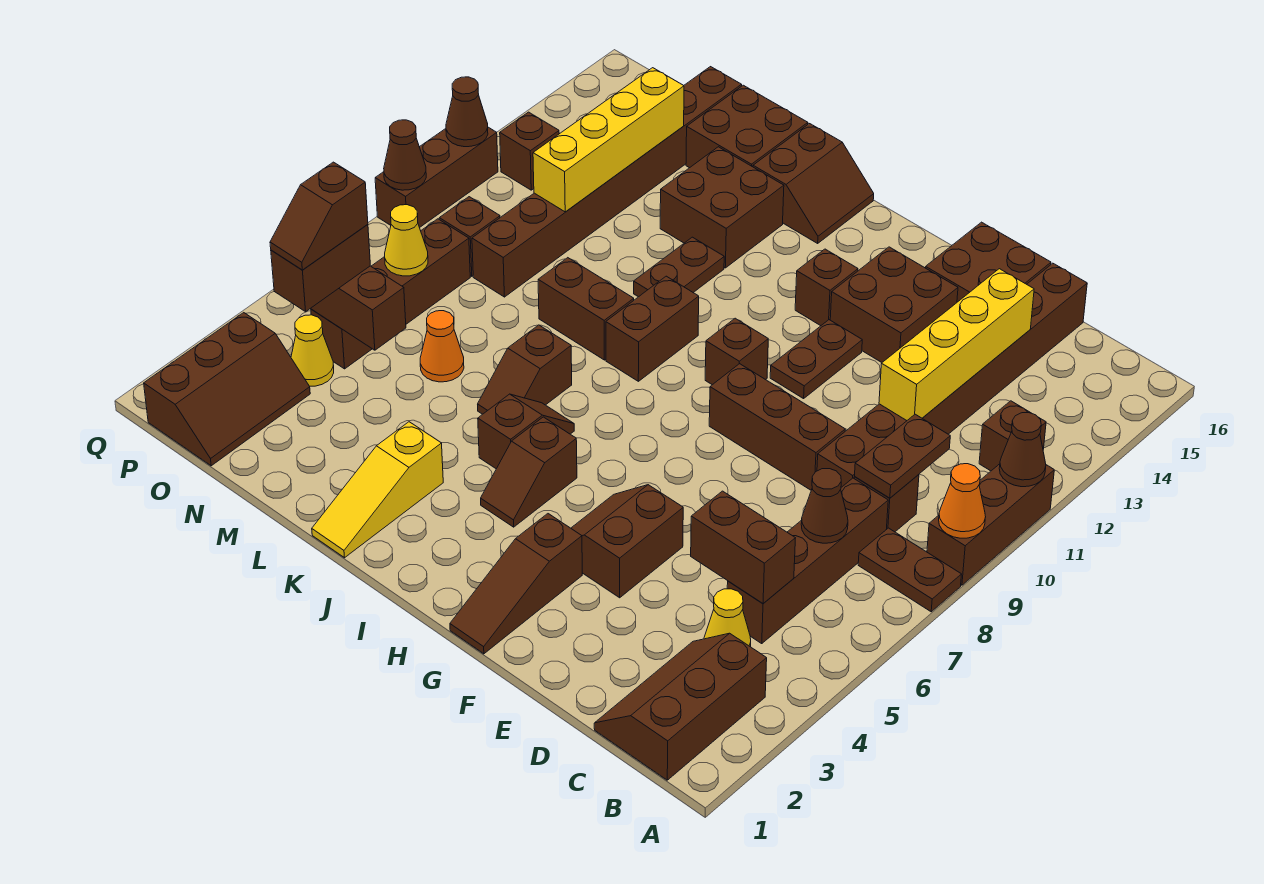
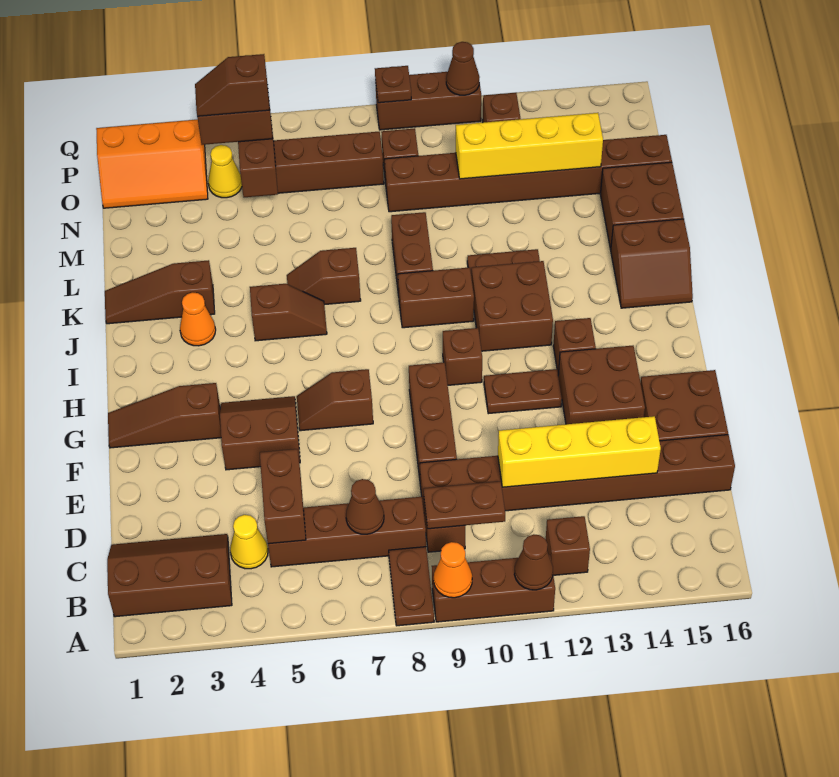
brown slope I4:I5 level 1 top 5 -> brown slope G6:G7 level 1 top 7
yellow slope K1:K3 level 1 top 3 -> brown slope K1:K3 level 1 top 3
brown brick K13:L14 level 1 -> brown brick I11:J12 level 1
orange cone M6 level 1 -> orange cone J3 level 1
brown slope O1:P3 level 1 top P -> orange slope O1:P3 level 1 top P
yellow cone O7 level 2 -> none
brown cone Q9 level 2 -> brown plate Q9 level 2

